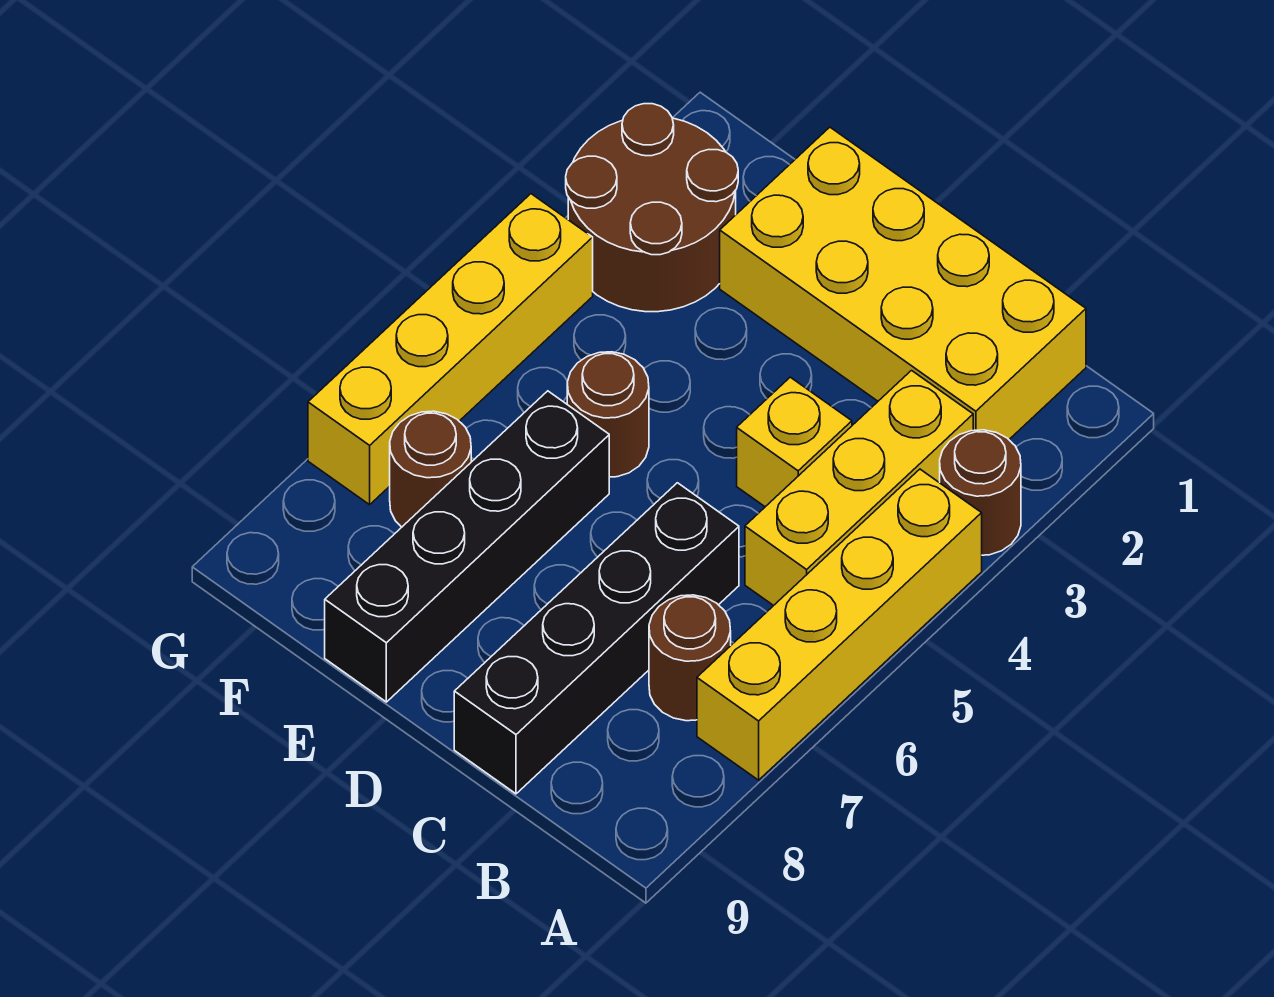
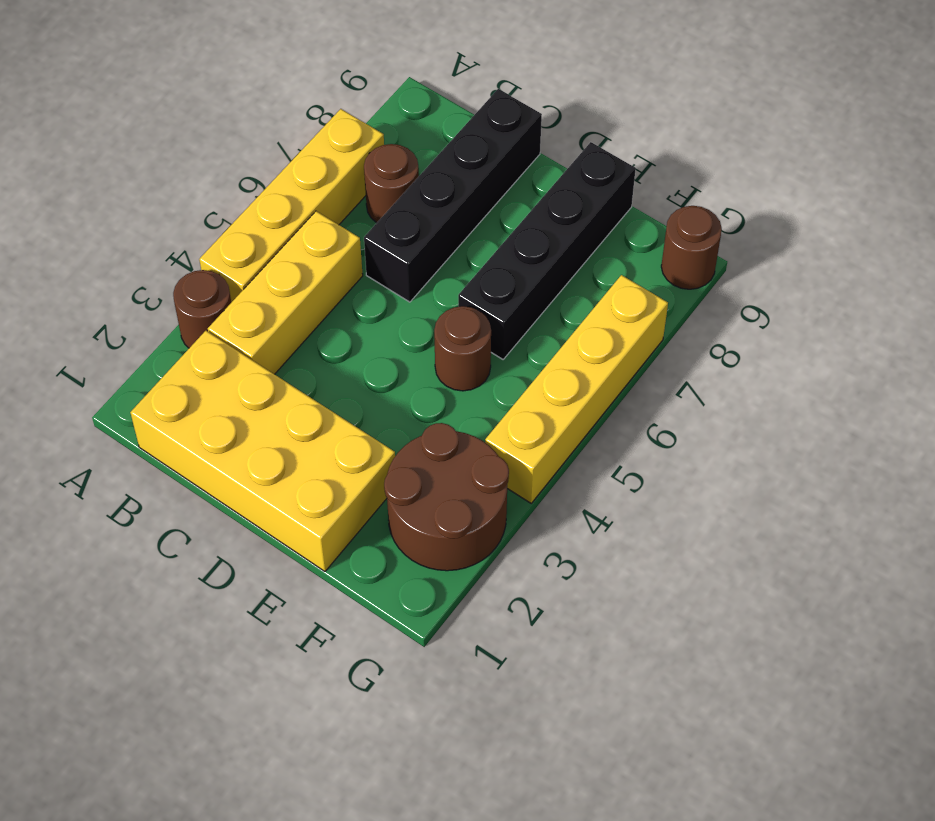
yellow brick C4 level 1 -> none
brown round brick F7 level 1 -> brown round brick G9 level 1

